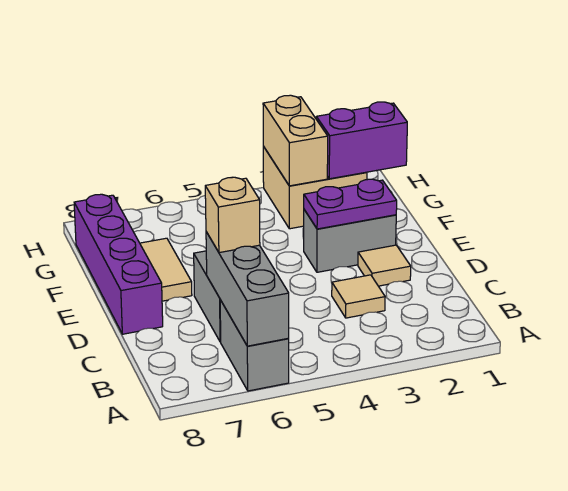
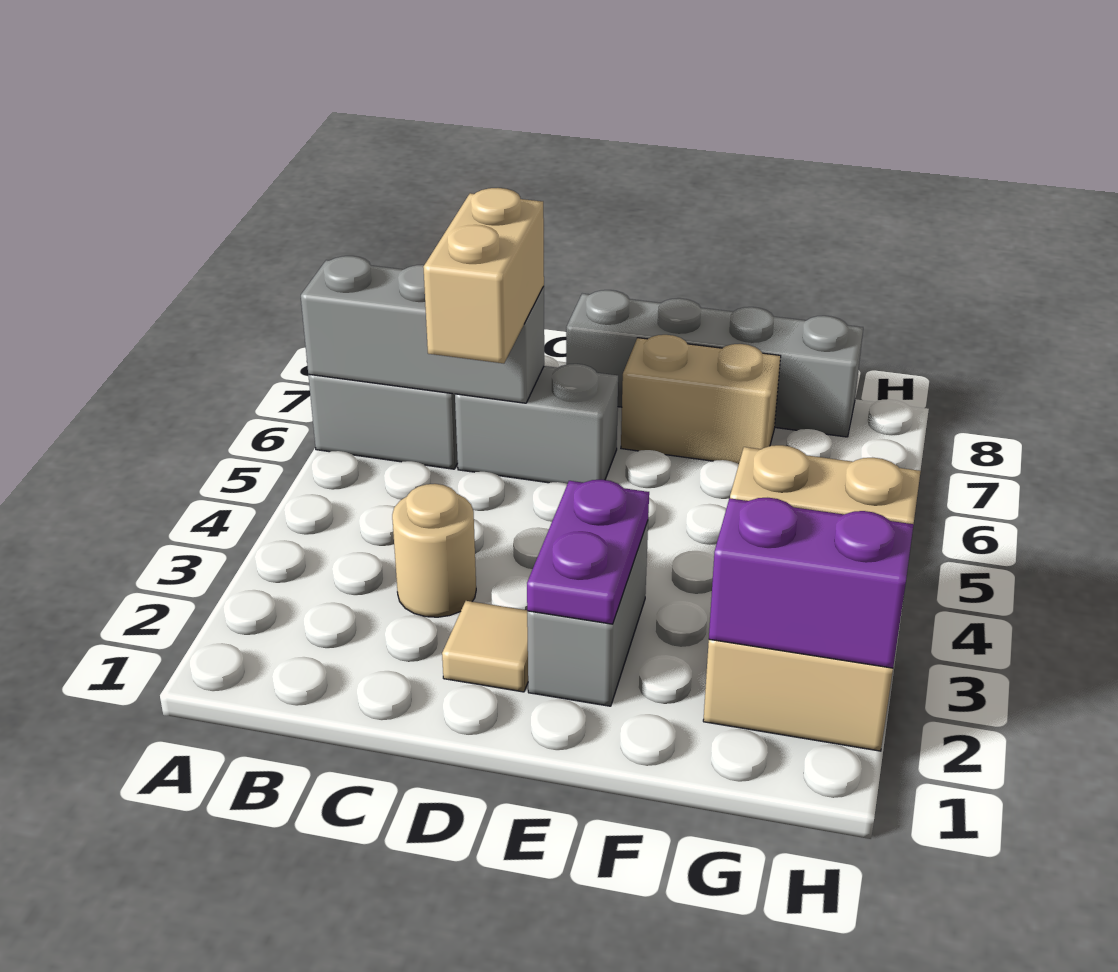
tan tile C3 level 1 -> tan round brick C3 level 1
tan brick C6 level 3 -> tan brick C5:C6 level 3
purple brick D8:G8 level 1 -> grey brick D8:G8 level 1
tan tile E7:F7 level 1 -> tan brick E7:F7 level 1
purple brick G1:G2 level 2 -> purple brick G2:H2 level 2

